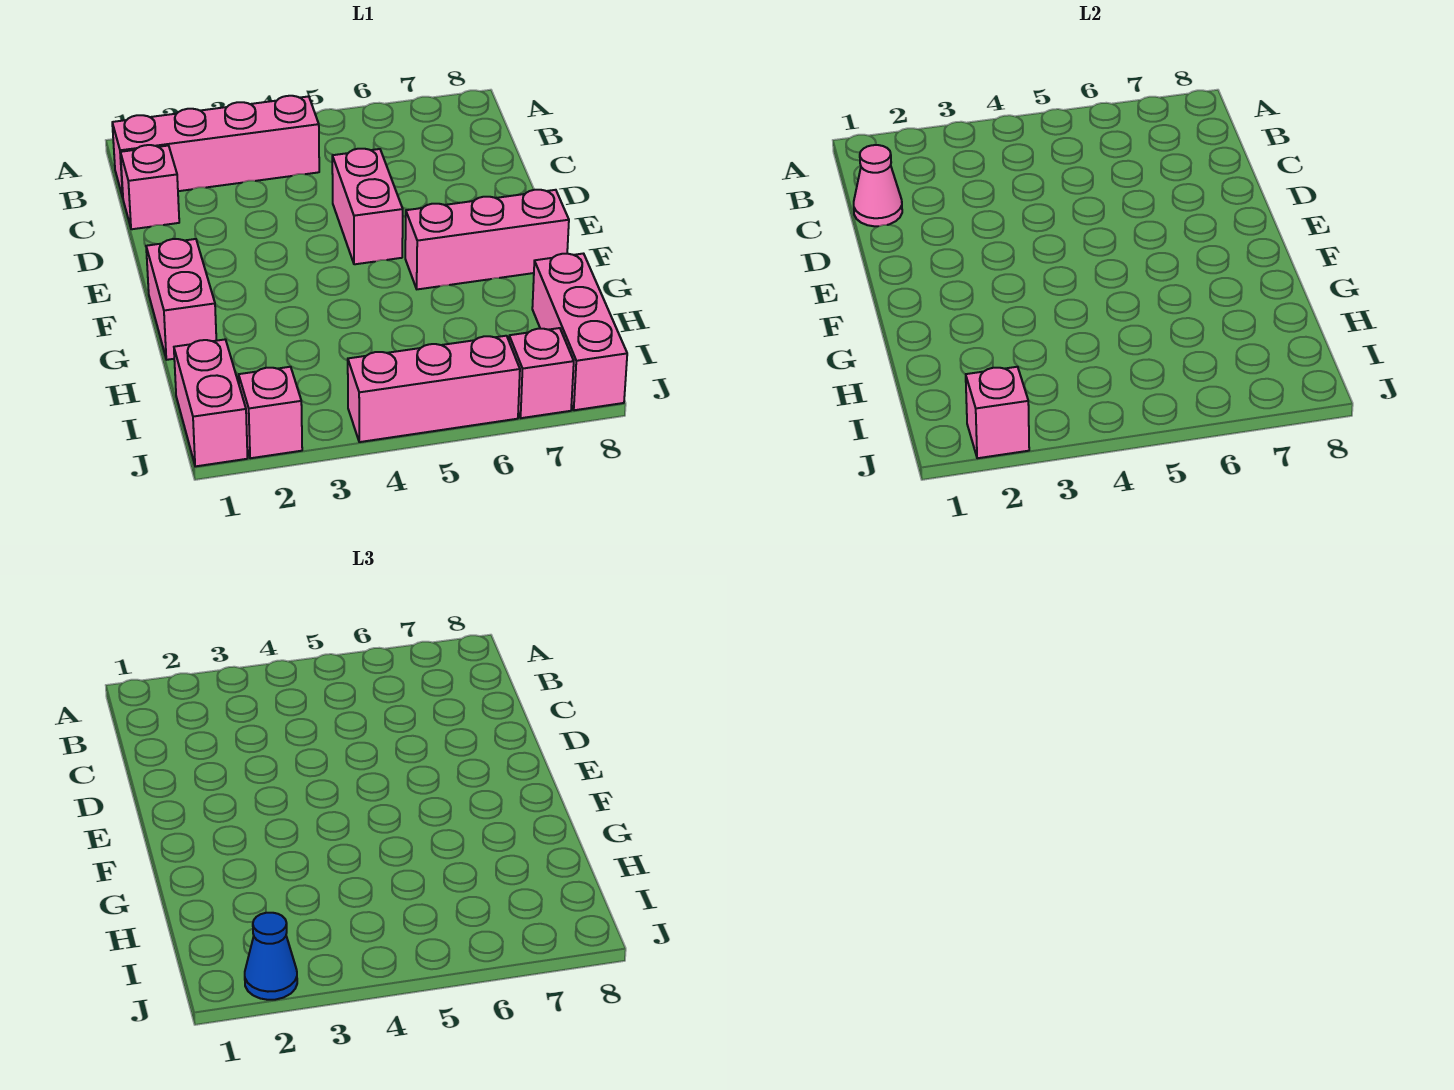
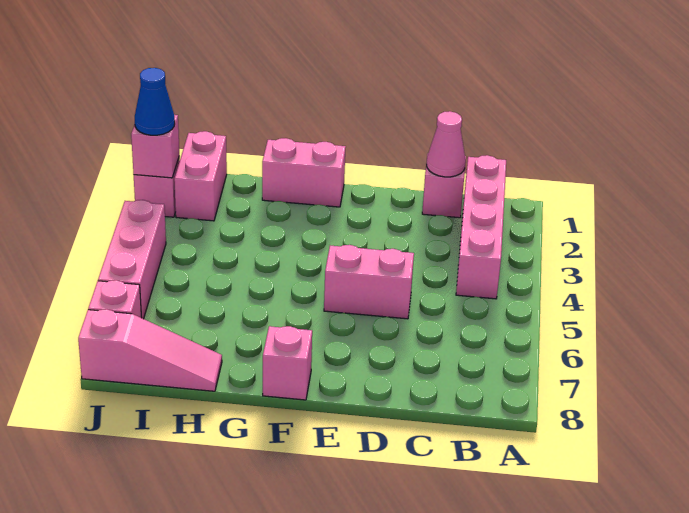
pink brick F6:F8 level 1 -> pink brick F8 level 1
pink brick H8:J8 level 1 -> pink slope H8:J8 level 1 top J
pink brick I1:J1 level 1 -> pink brick I1:I2 level 1

